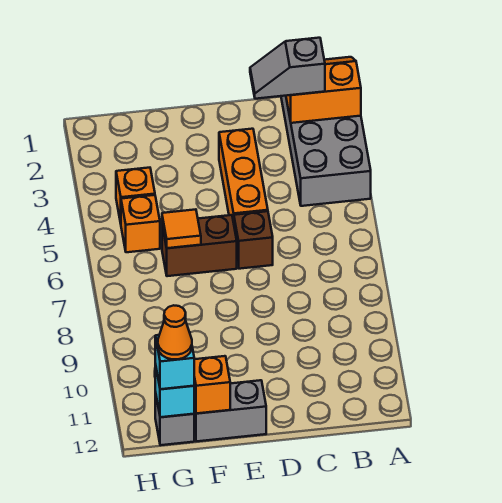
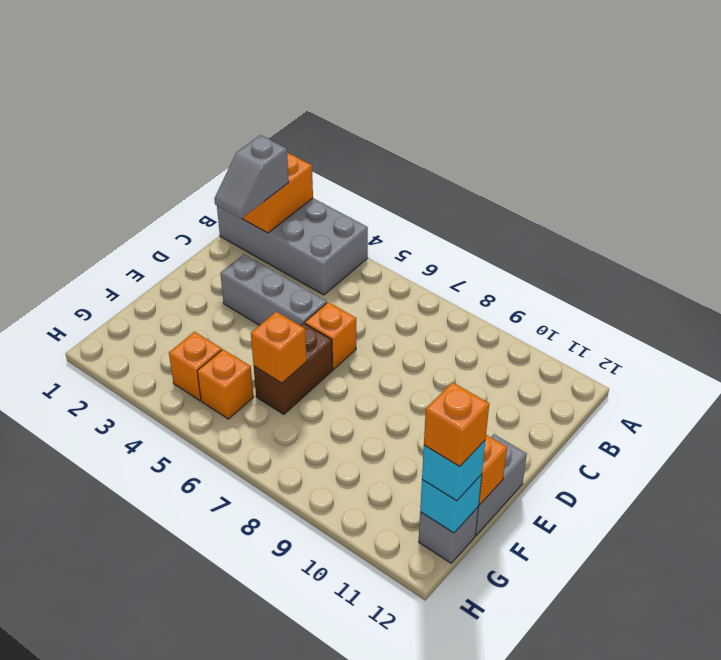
orange brick D3:D5 level 1 -> grey brick D3:D5 level 1
brown brick D6 level 1 -> orange brick D6 level 1
orange tile F6 level 2 -> orange brick F6 level 2
orange cone G12 level 4 -> orange brick G12 level 4

